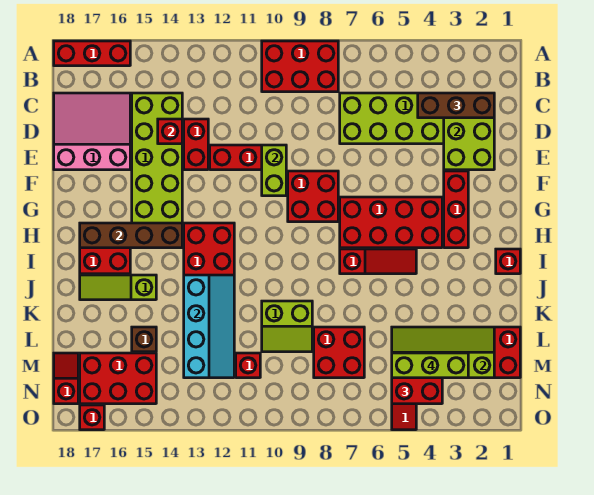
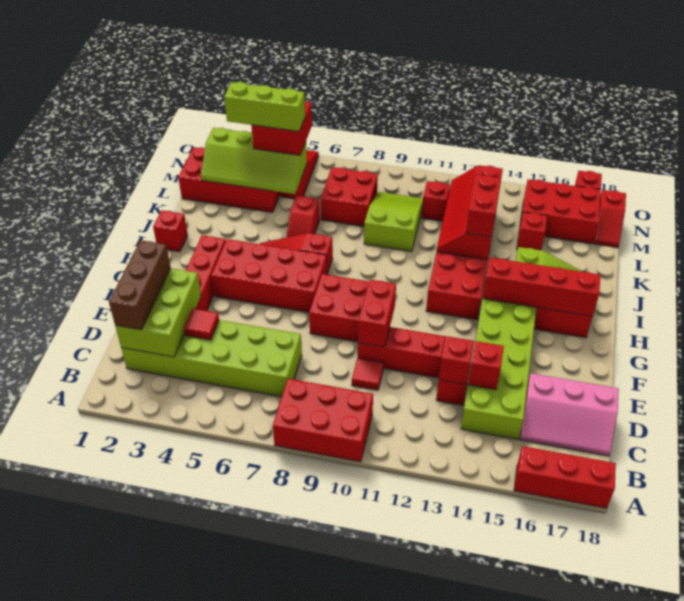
brown brick C2:C4 level 3 -> brown brick C2:E2 level 3
pink slope C16:E18 level 1 top E -> pink slope C16:D18 level 1 top D
none -> red tile D4 level 2
none -> red tile D10 level 1
none -> red brick D13 level 2
lime brick E10:F10 level 2 -> red brick E10:F10 level 2
brown brick H14:H17 level 2 -> red brick H14:H17 level 2
none -> red slope J6:K6 level 1 top K
cyan slope J12:M13 level 2 top 13 -> red slope J12:M13 level 2 top 13
none -> red brick J13:K13 level 3
lime slope K9:L10 level 1 top K -> lime slope K9:M10 level 1 top K
brown brick L15 level 1 -> red brick L15 level 1

